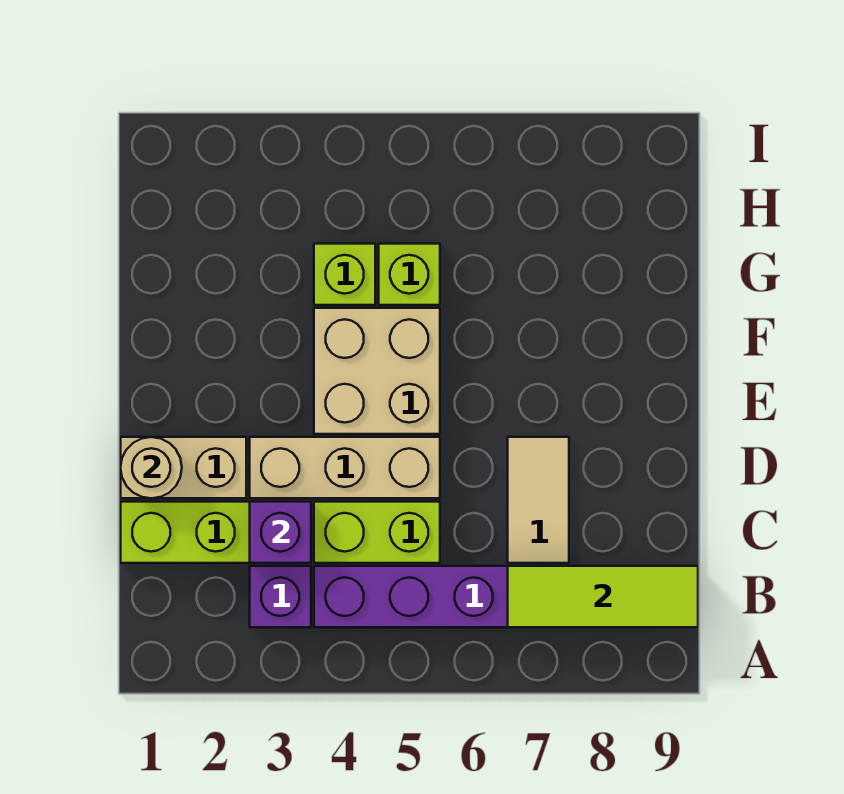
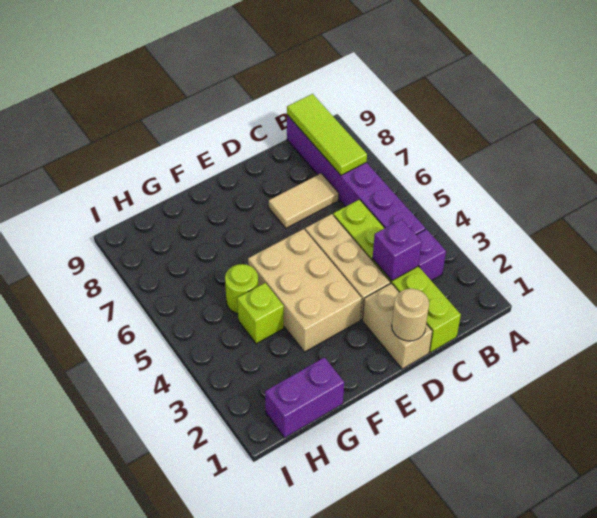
tan brick E4:F5 level 1 -> tan brick E3:F5 level 1
none -> purple brick G1:H1 level 1
lime brick G5 level 1 -> lime round brick G5 level 1

